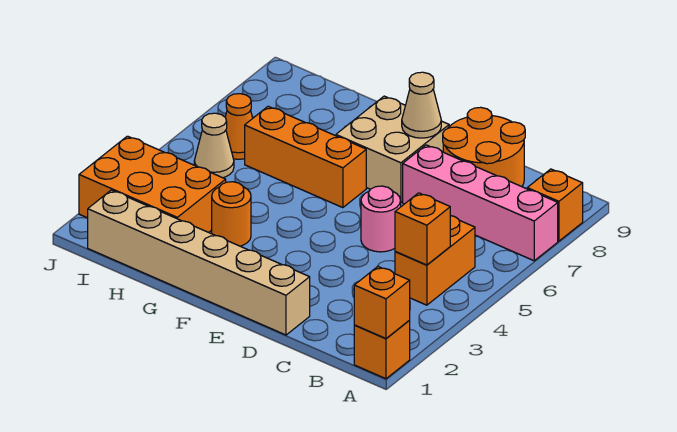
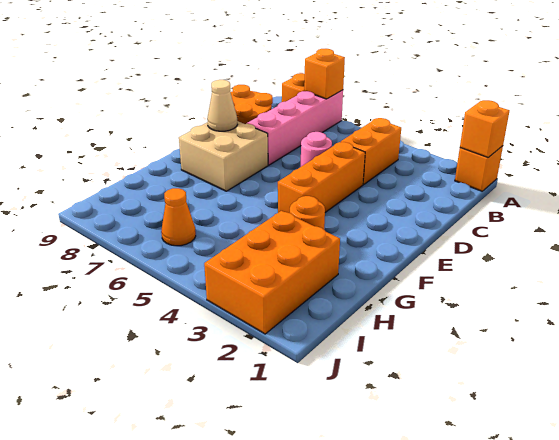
orange brick B4:B5 level 1 -> orange brick B4:C4 level 1
orange brick B4 level 2 -> orange brick A7 level 2
tan brick D1:I1 level 1 -> none
orange brick F6:H6 level 1 -> orange brick D4:F4 level 1
tan cone I5 level 1 -> none

